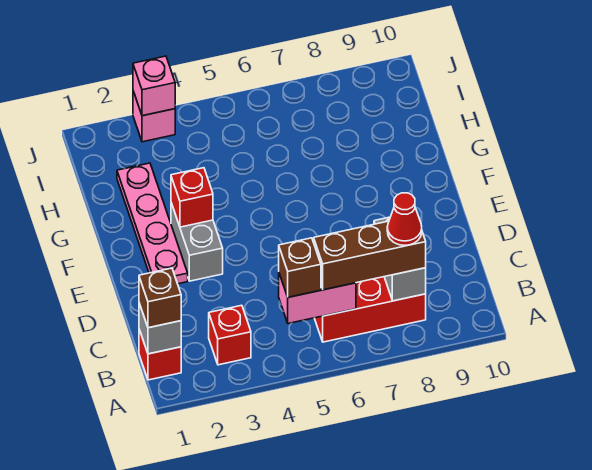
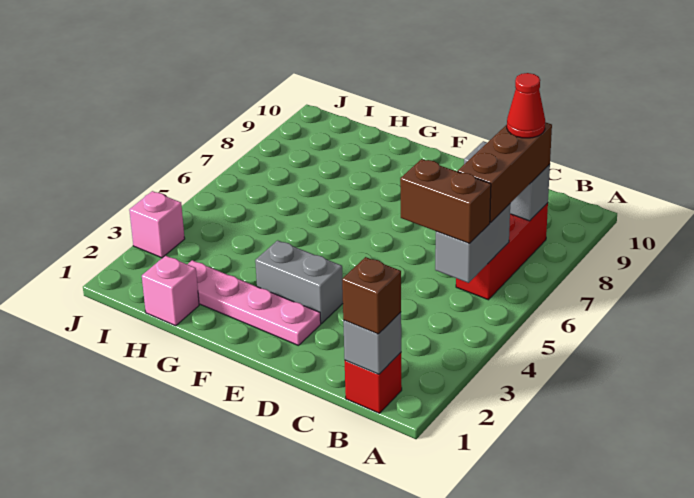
red brick B3 level 1 -> none
pink brick B5:B6 level 2 -> grey brick B5:B6 level 2
brown brick B5 level 3 -> brown brick B5:C5 level 3
red brick F3 level 2 -> none
pink brick J3 level 2 -> pink brick H1 level 1

